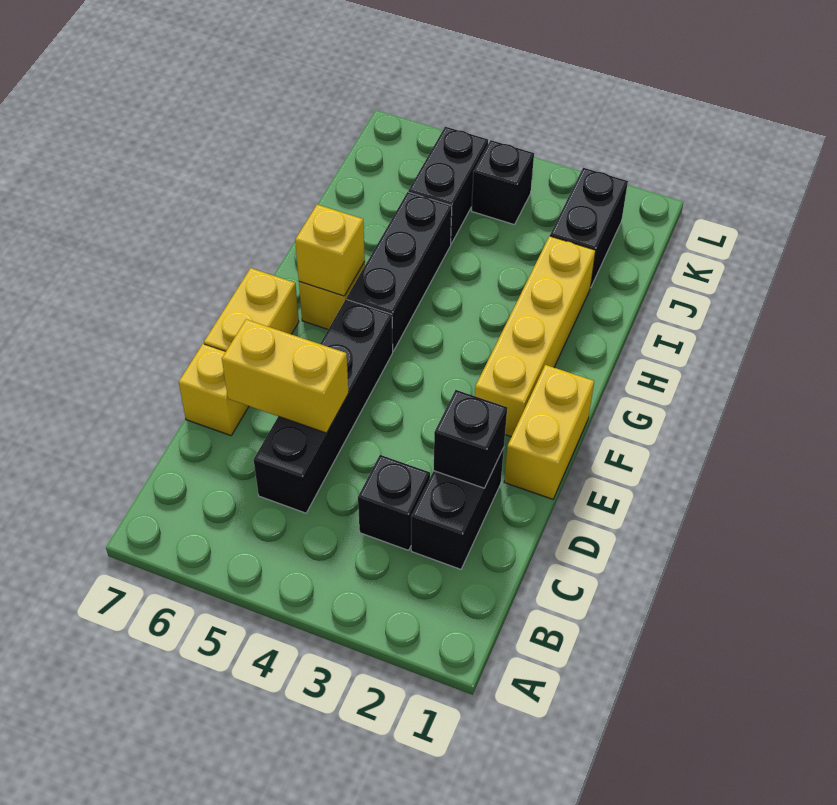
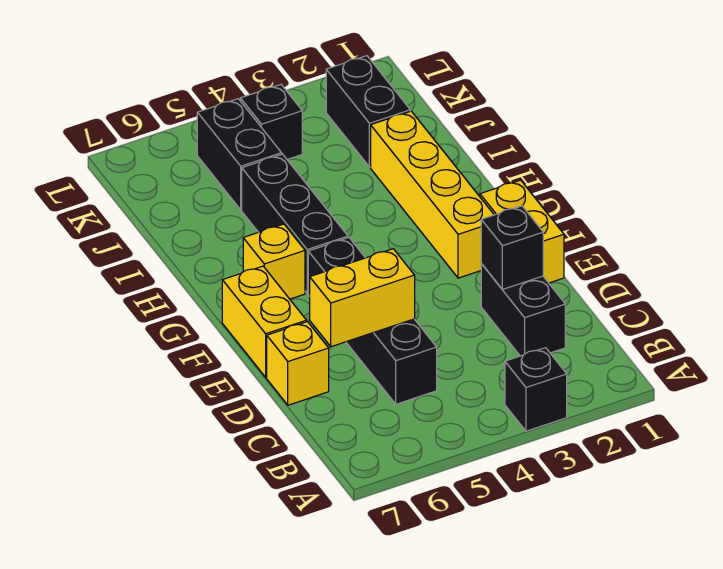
black brick C3 level 1 -> black brick A3 level 1
yellow brick G6 level 2 -> none

